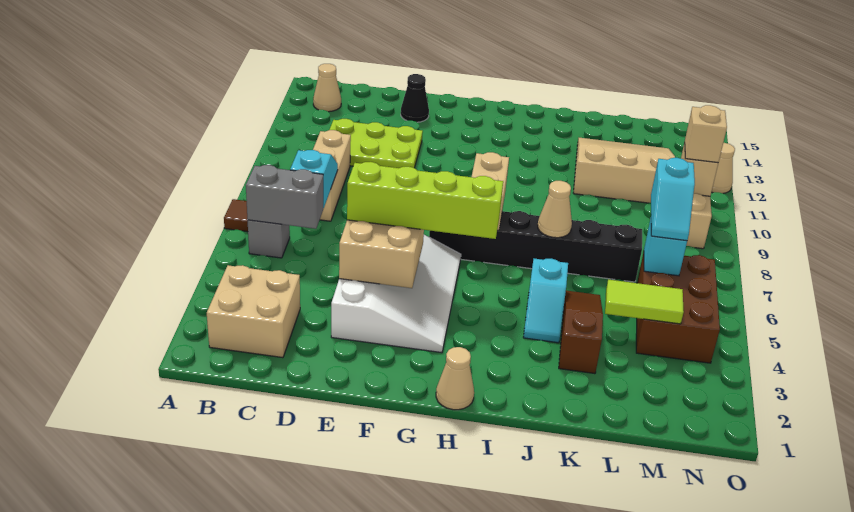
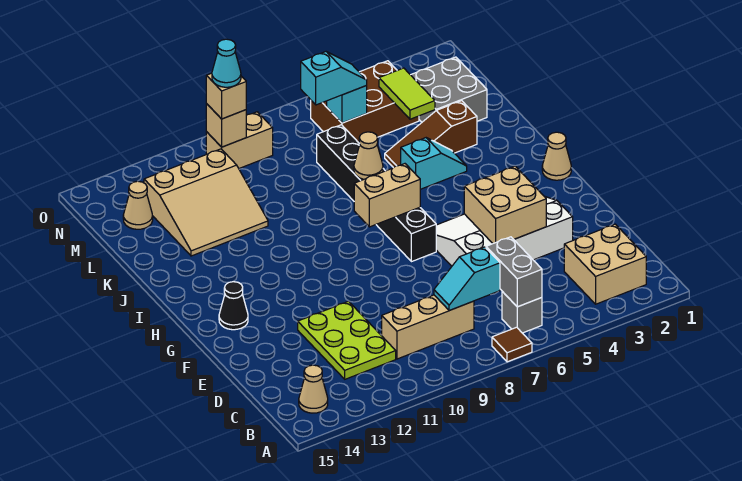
lime brick E5:H5 level 3 -> none
black cone E14 level 1 -> black cone G14 level 1
tan slope K11:M13 level 1 top 11 -> tan slope K11:M13 level 1 top M
none -> grey brick L2:M3 level 1
none -> cyan cone N10 level 4
tan cone O12 level 1 -> tan cone M14 level 1

